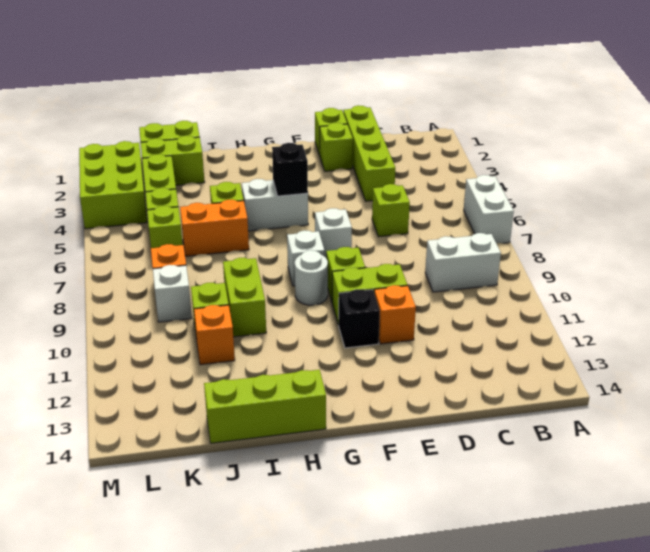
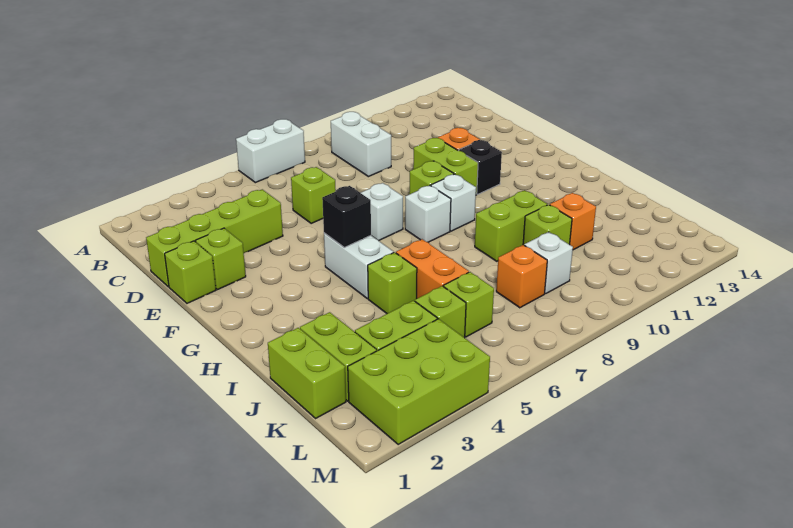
white round brick G9 level 1 -> white brick G9 level 1
lime brick H14:J14 level 1 -> none

